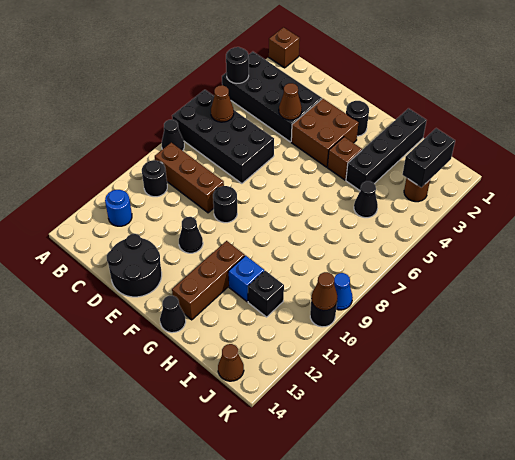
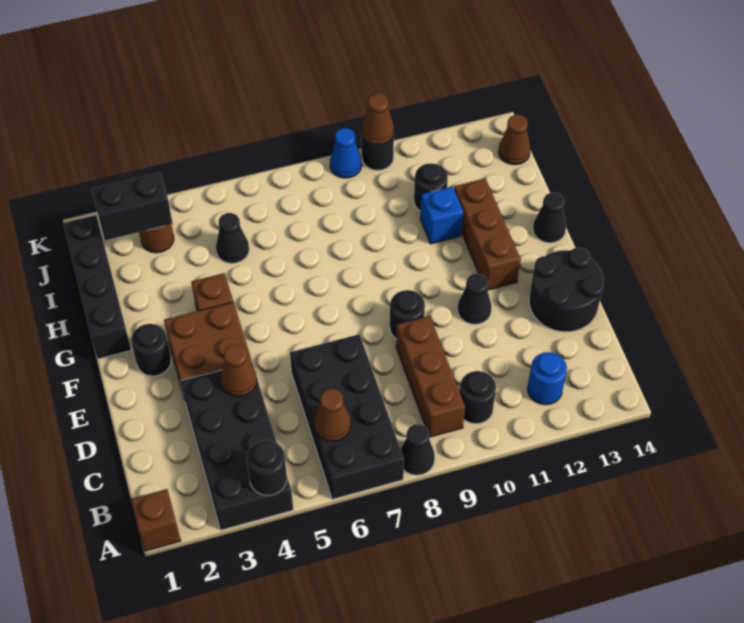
brown brick G11:G13 level 1 -> brown brick F12:H12 level 1
black brick H1:H4 level 1 -> black brick G1:J1 level 1
black brick I11 level 1 -> black round brick I11 level 1

